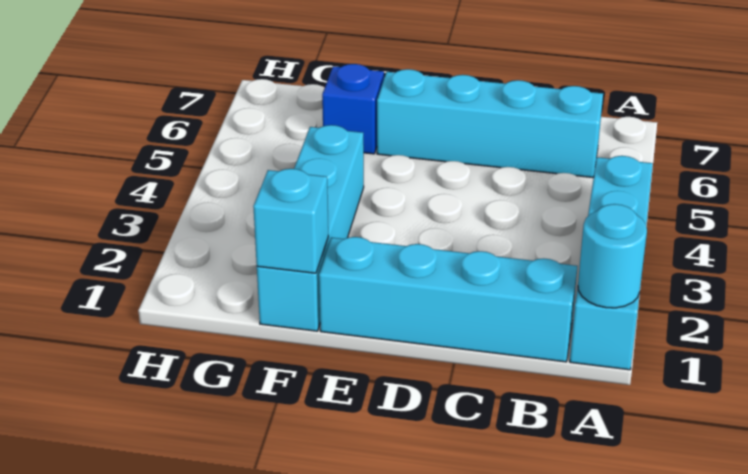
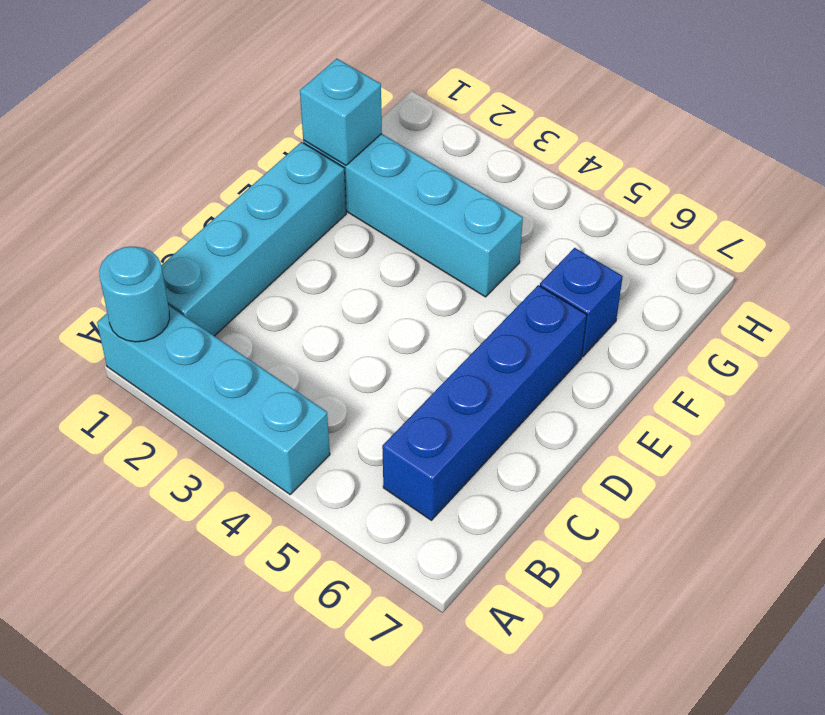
cyan brick B6:E6 level 1 -> blue brick B6:E6 level 1

